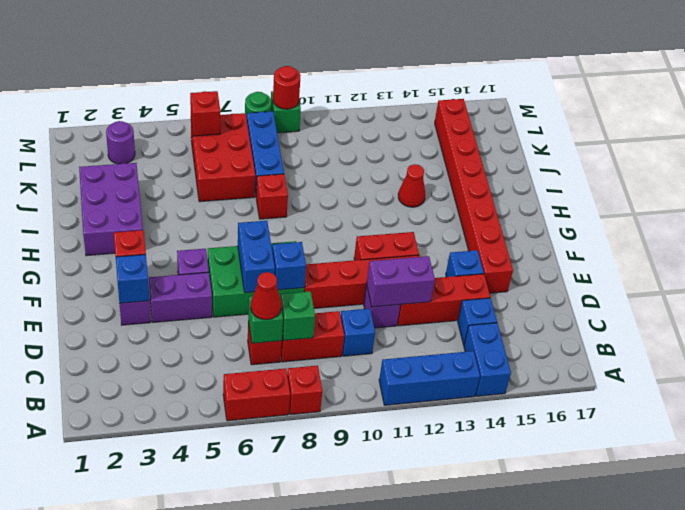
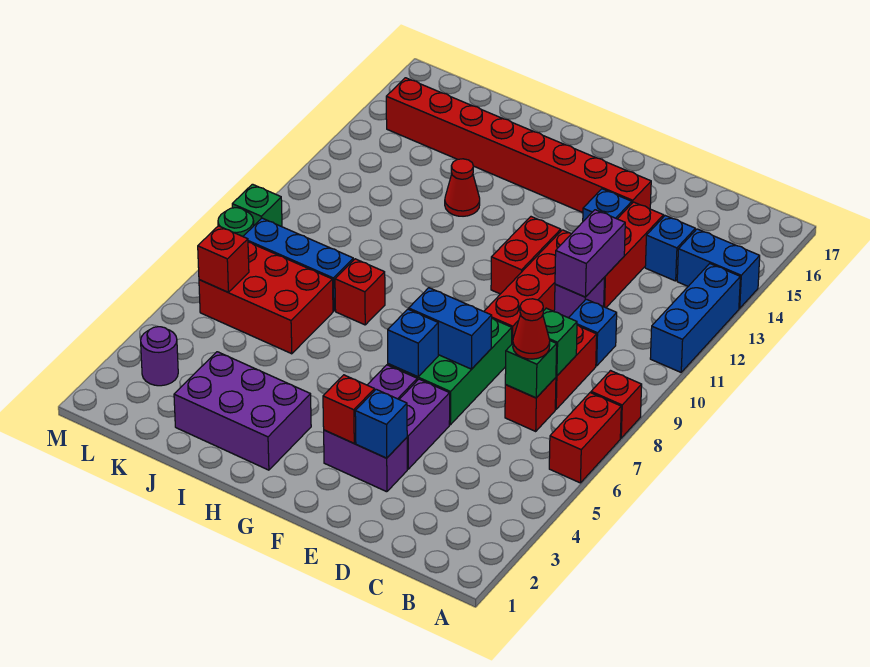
blue brick E8 level 2 -> blue brick F6 level 2
red round brick M9 level 2 -> none

